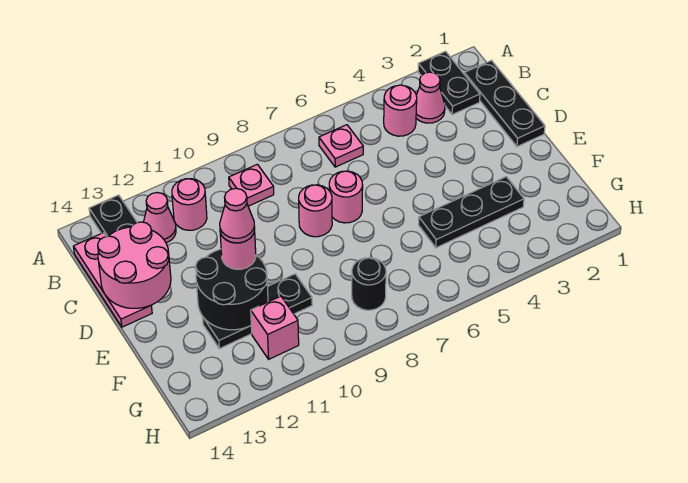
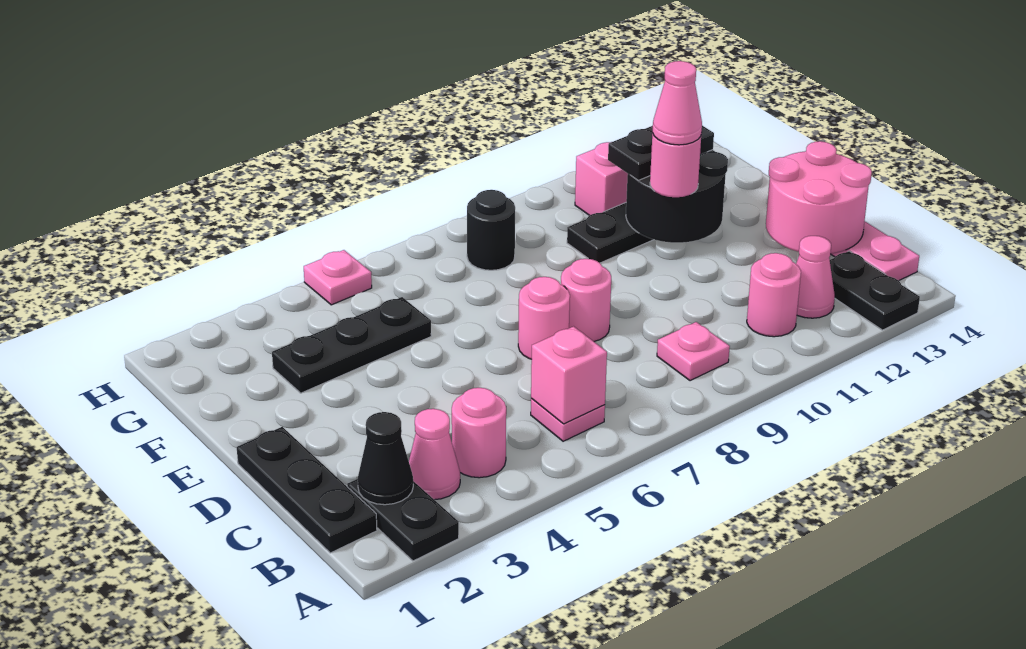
none -> black cone B2 level 2
none -> pink brick B6 level 2
none -> black plate F11:F12 level 3
none -> pink plate H5 level 1

